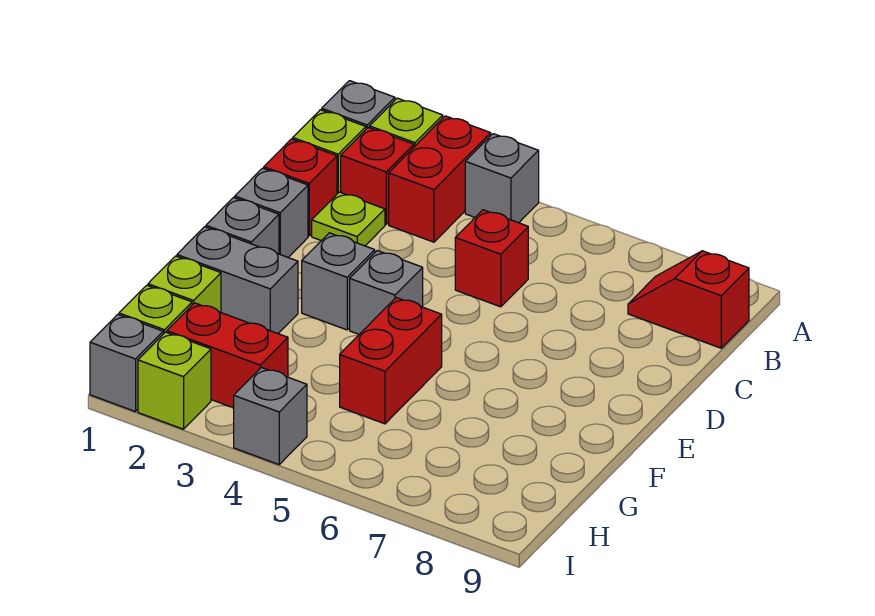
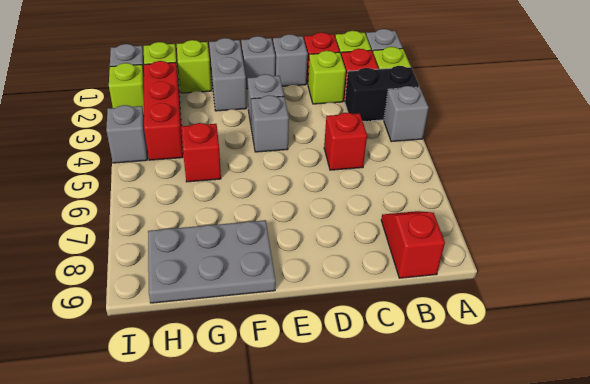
red brick A3:B3 level 1 -> black brick A3:B3 level 1
lime plate C2 level 1 -> lime brick C2 level 1
red brick F5:G5 level 1 -> red brick G5 level 1
none -> grey plate F8:H9 level 1
red brick H2:H3 level 1 -> red brick H2:H4 level 1

